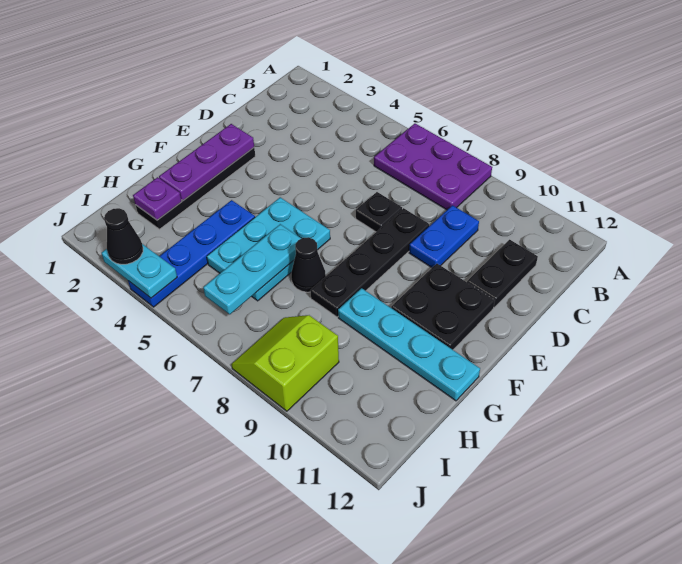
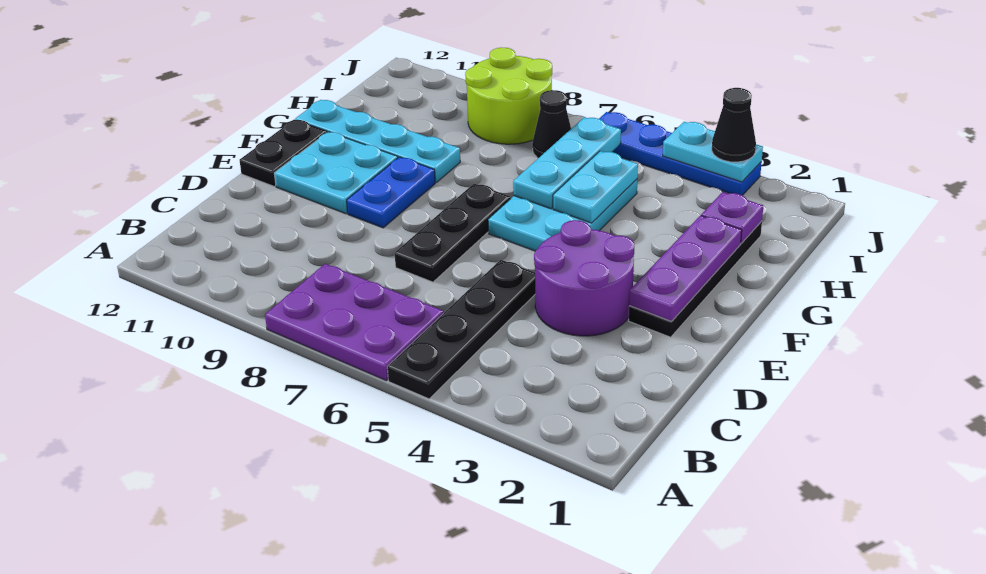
blue plate C9:D9 level 1 -> blue plate E9:F9 level 1
black plate C11:D11 level 1 -> black plate E12:F12 level 1
none -> purple round brick D3:E4 level 1
black plate D7 level 1 -> black plate D7:F7 level 1
black plate D8:G8 level 1 -> black plate A5:D5 level 1
black plate E10:F11 level 1 -> cyan plate E10:F11 level 1
blue plate G4:J4 level 1 -> blue plate J3:J6 level 1
none -> cyan plate G5:H5 level 2
black cone G7 level 1 -> black cone I7 level 1
lime slope I8:J9 level 1 top 9 -> lime round brick I8:J9 level 1

